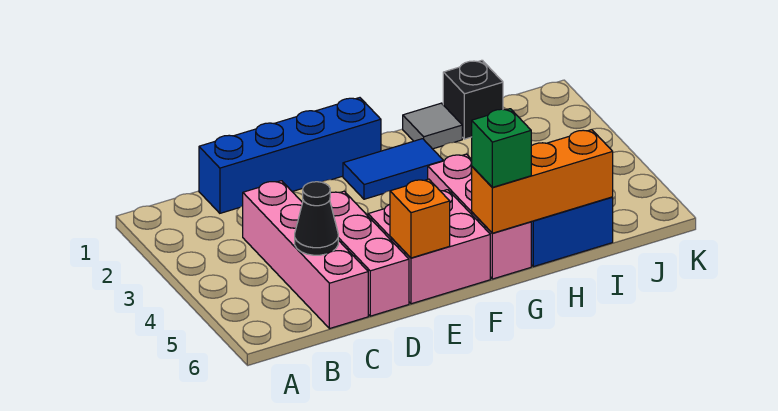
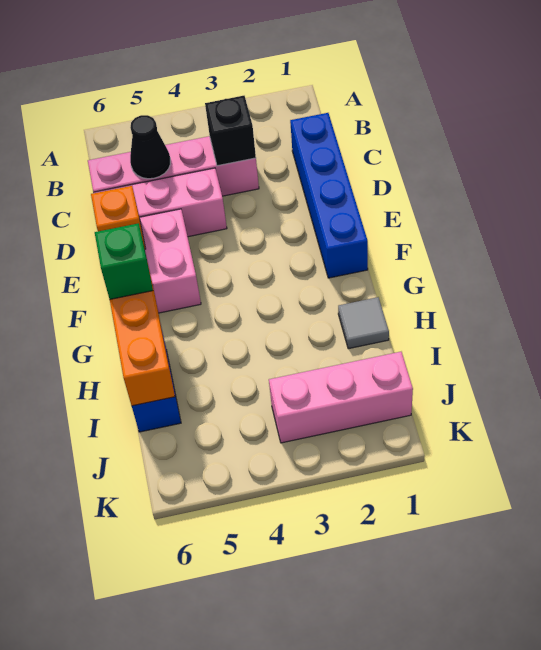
blue tile F2:G2 level 1 -> none
pink brick G4:G6 level 1 -> pink brick J1:J3 level 1
black brick I1 level 1 -> black brick C3 level 2

